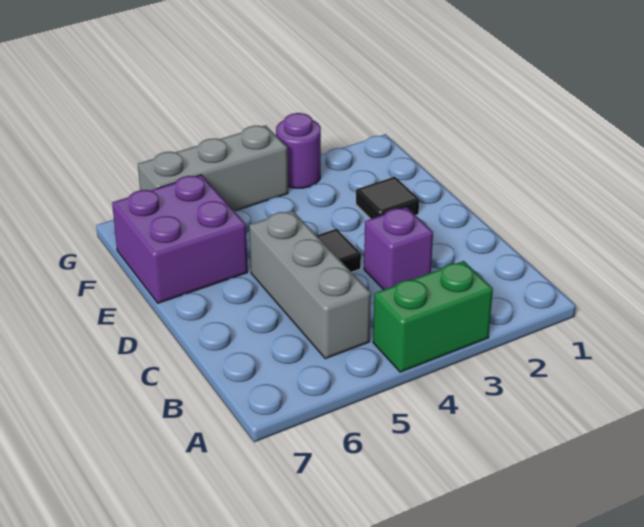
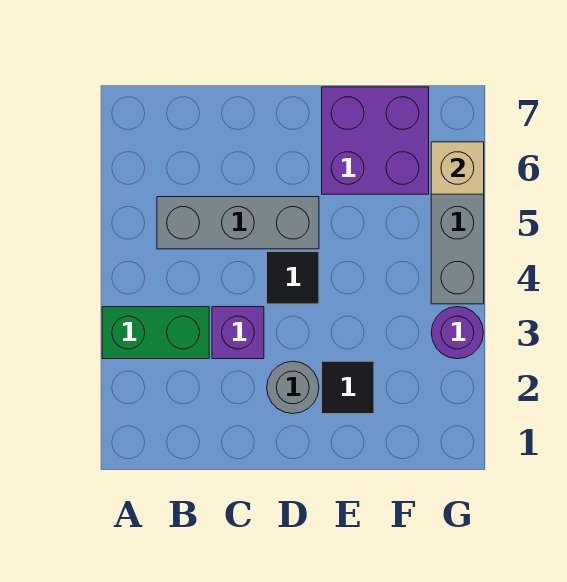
green brick A3:A4 level 1 -> green brick A3:B3 level 1
none -> grey round brick D2 level 1
none -> tan brick G6 level 2

